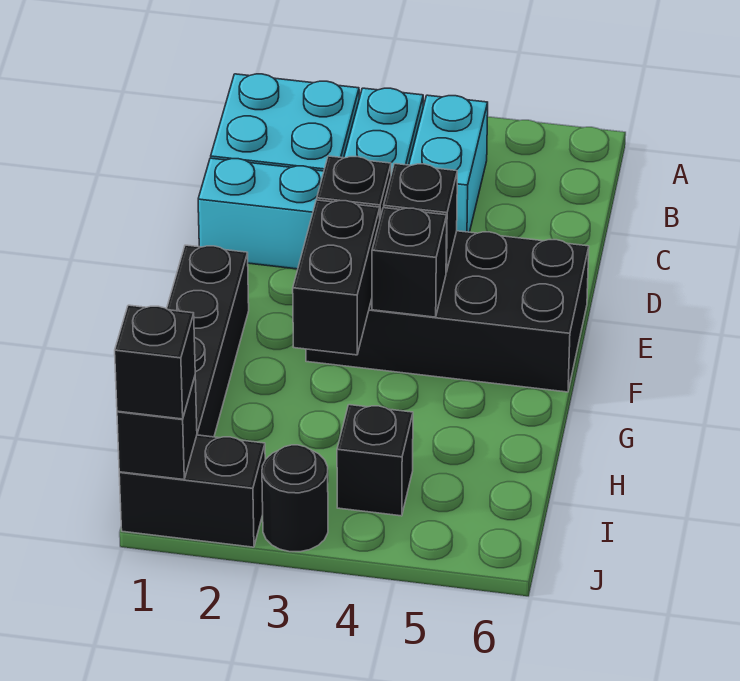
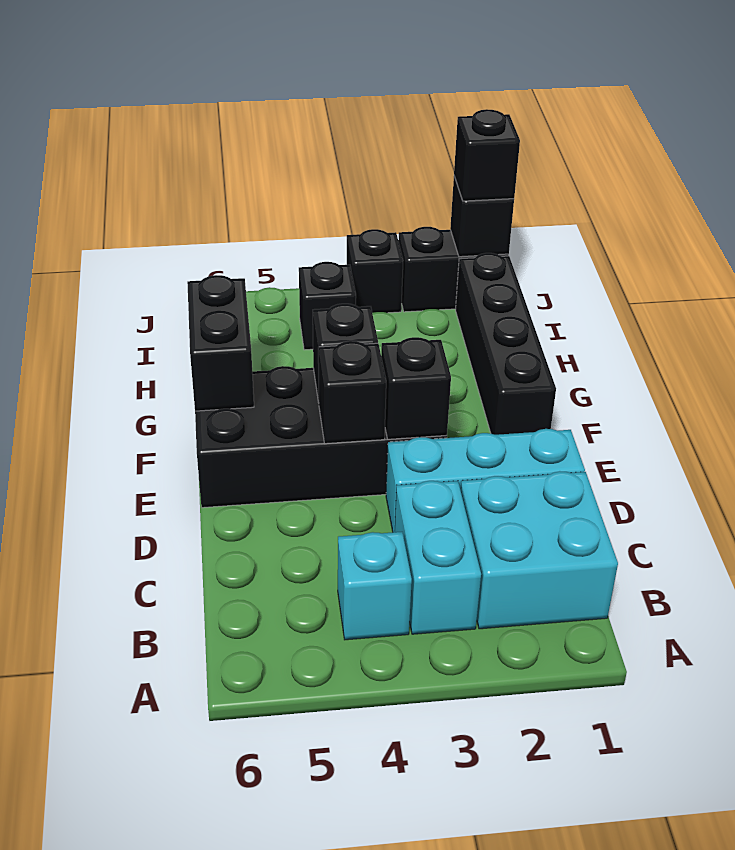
cyan brick B4:C4 level 1 -> cyan brick B4 level 1
black brick F3:G3 level 2 -> black brick F6:G6 level 2
black round brick J3 level 1 -> black brick J3 level 1

